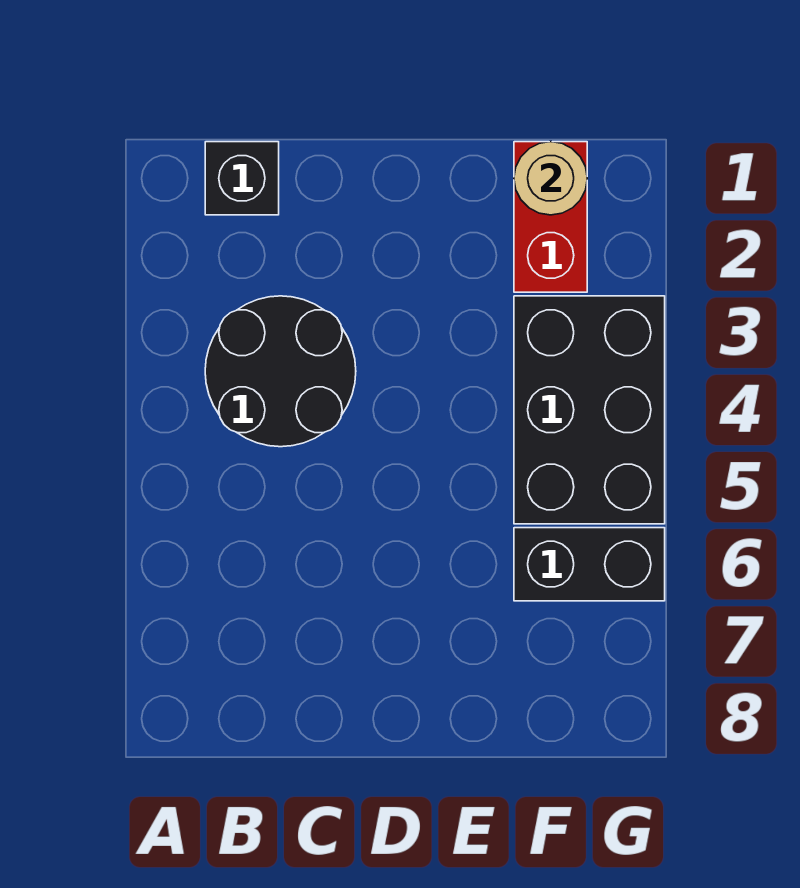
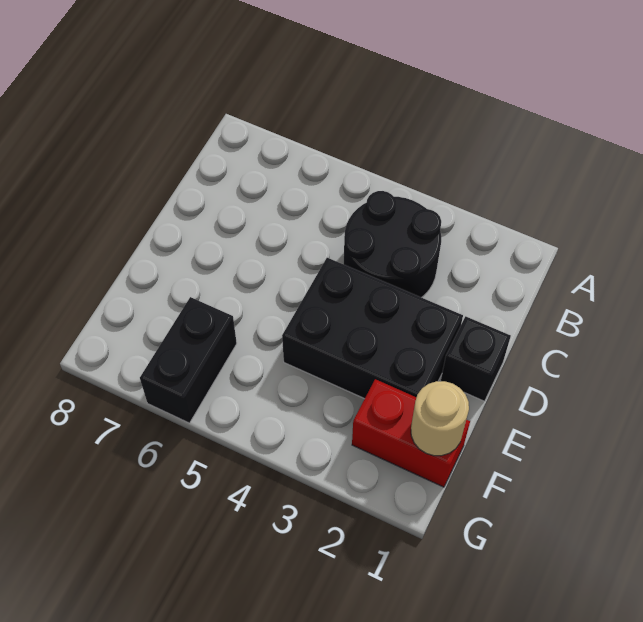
black brick B1 level 1 -> black brick D1 level 1
black brick F3:G5 level 1 -> black brick D2:E4 level 1

